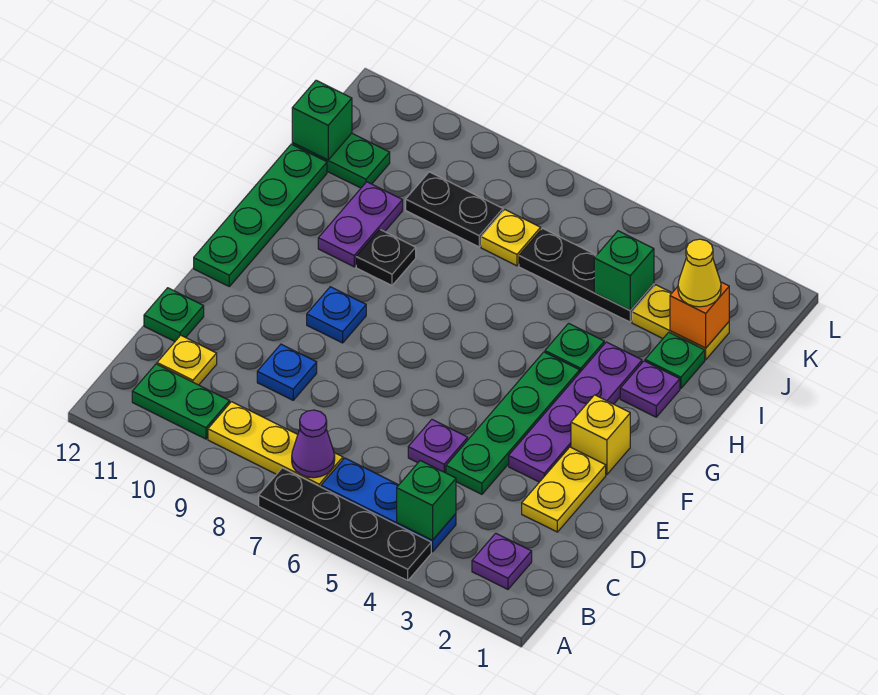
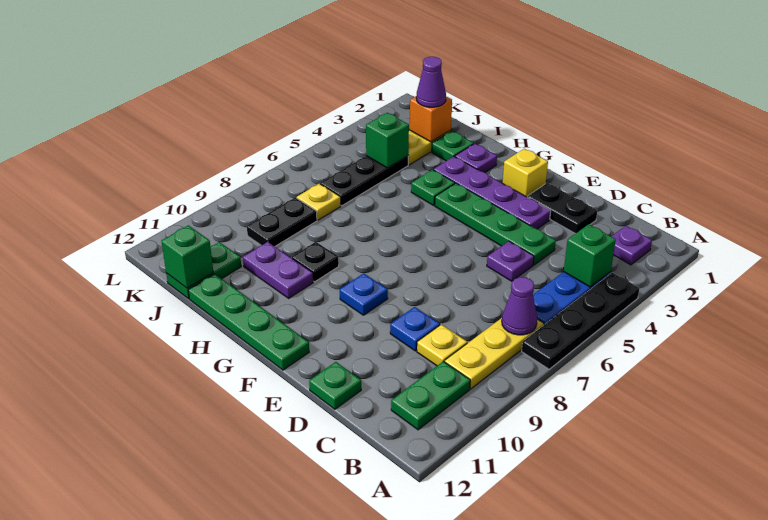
yellow plate C11 level 1 -> yellow plate C9 level 1
yellow plate D2:E2 level 1 -> black plate D2:E2 level 1
yellow cone J2 level 3 -> purple cone J2 level 3

